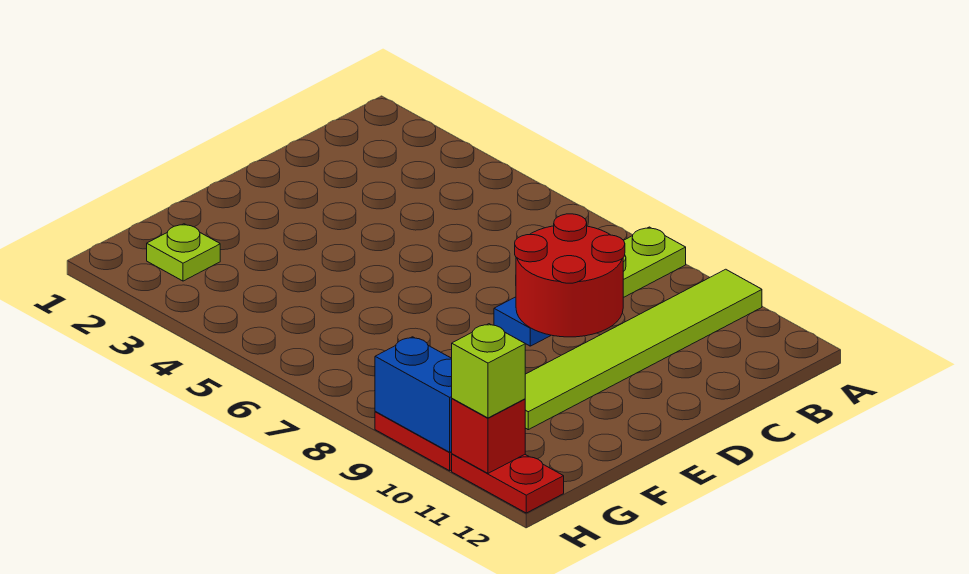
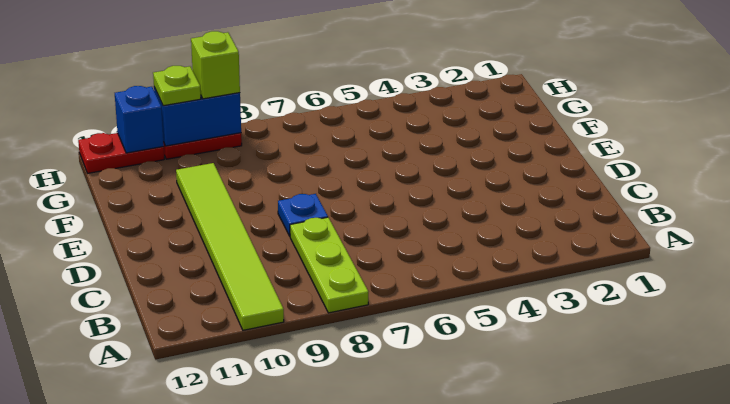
red round brick C8:D9 level 2 -> none
lime plate G2 level 1 -> lime plate H10 level 3
red brick H11 level 2 -> blue brick H11 level 2
lime brick H11 level 3 -> lime brick H9 level 3

